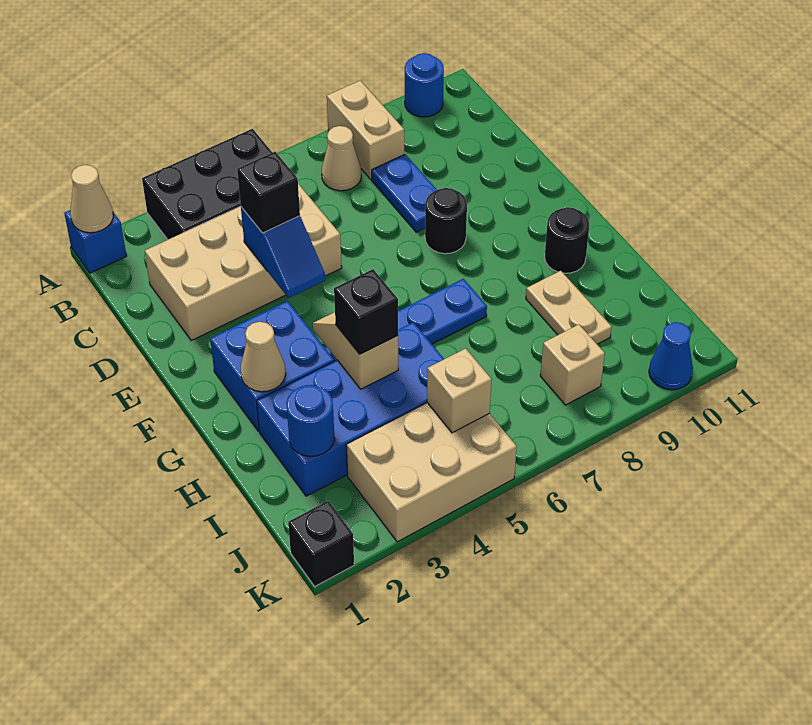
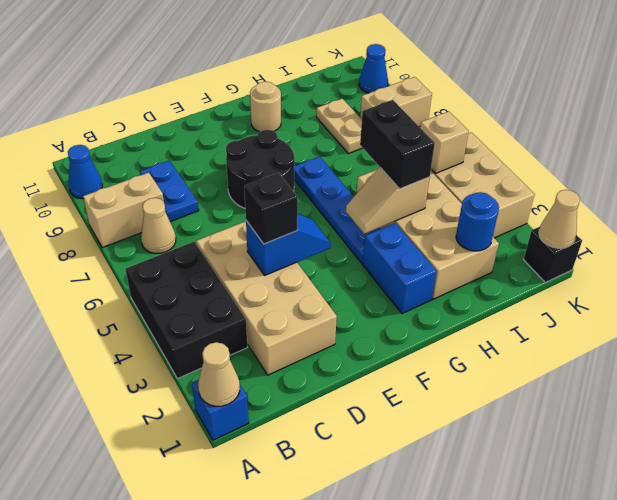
blue round brick A10 level 1 -> blue cone A10 level 1
blue plate C8:D8 level 1 -> blue plate C8:C9 level 1
black round brick E8 level 1 -> black round brick E7:F8 level 1
blue brick F2:G3 level 1 -> blue brick G2:G3 level 1
tan cone G2 level 2 -> tan cone K1 level 2
black round brick G10 level 1 -> tan round brick G10 level 1
blue brick H2:I5 level 1 -> tan brick H2:I5 level 1
black brick H4 level 3 -> black brick H4:H5 level 3
tan plate H9:I9 level 1 -> tan plate I8:I9 level 1
tan brick J8 level 1 -> tan brick J8:K8 level 1

